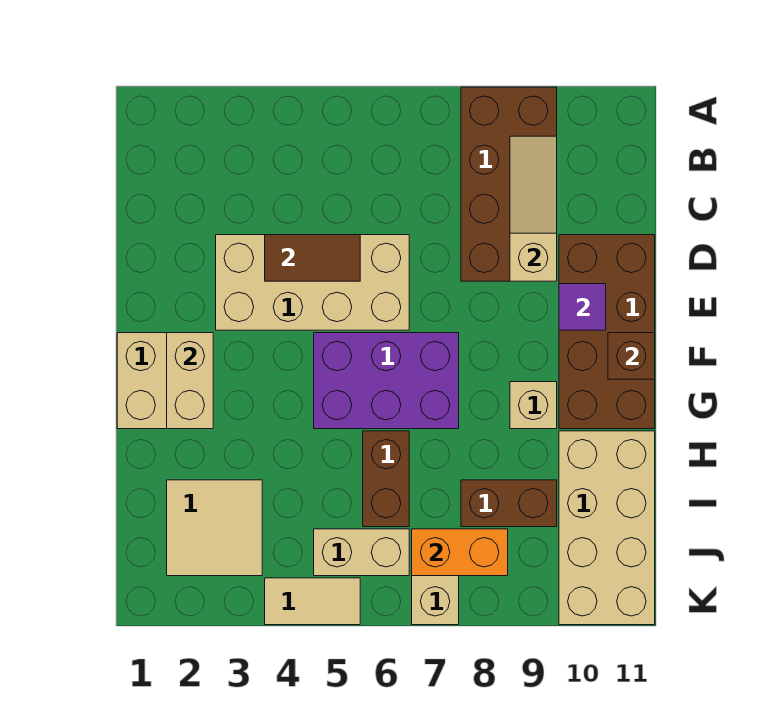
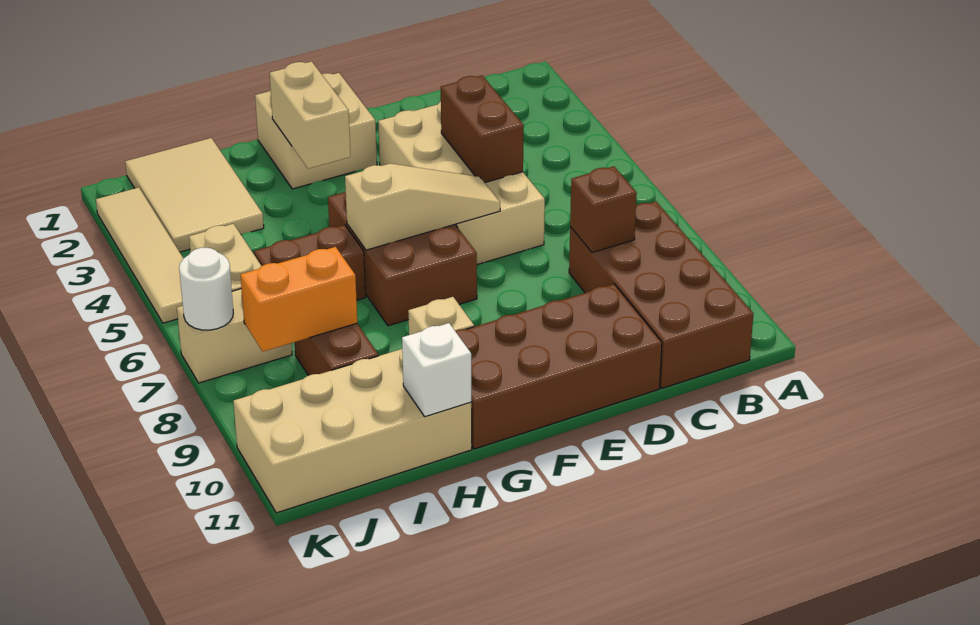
brown brick A8:D9 level 1 -> brown brick B8:C11 level 1
tan slope B9:D9 level 2 top D -> tan slope E6:G6 level 2 top G
brown tile D4:D5 level 2 -> brown brick D4:D5 level 2
purple tile E10 level 2 -> none
tan brick F2:G2 level 2 -> tan brick G2:G3 level 2
purple brick F5:G7 level 1 -> brown brick F5:G7 level 1
brown brick F11 level 2 -> brown brick C8 level 2
none -> white brick H11 level 2
tan tile I2:J3 level 1 -> tan tile I1:J3 level 1
orange brick J7:J8 level 2 -> orange brick I8:J8 level 2
tan tile K4:K5 level 1 -> tan tile K2:K5 level 1
none -> white round brick K7 level 2

